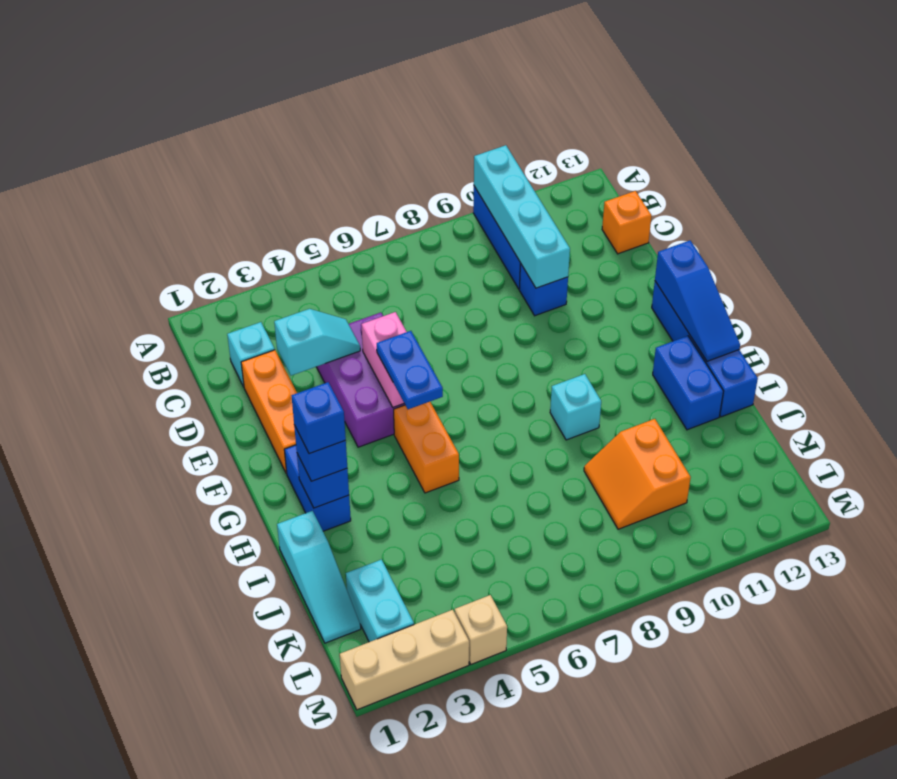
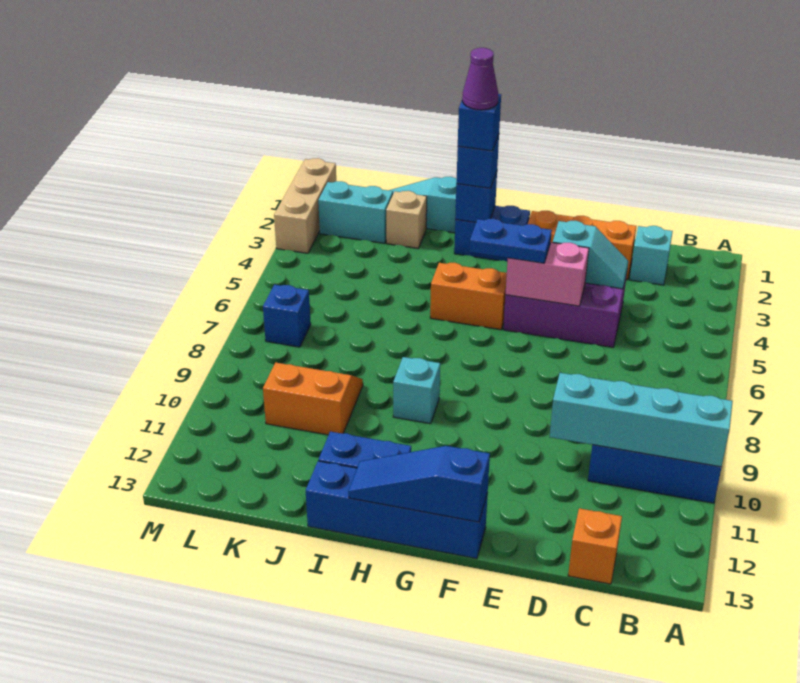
cyan slope D3:D4 level 2 top 3 -> cyan slope D4:E4 level 2 top E
blue brick D10 level 1 -> blue brick L7 level 1
none -> purple cone H2 level 5
tan brick M4 level 1 -> tan brick J2 level 1

